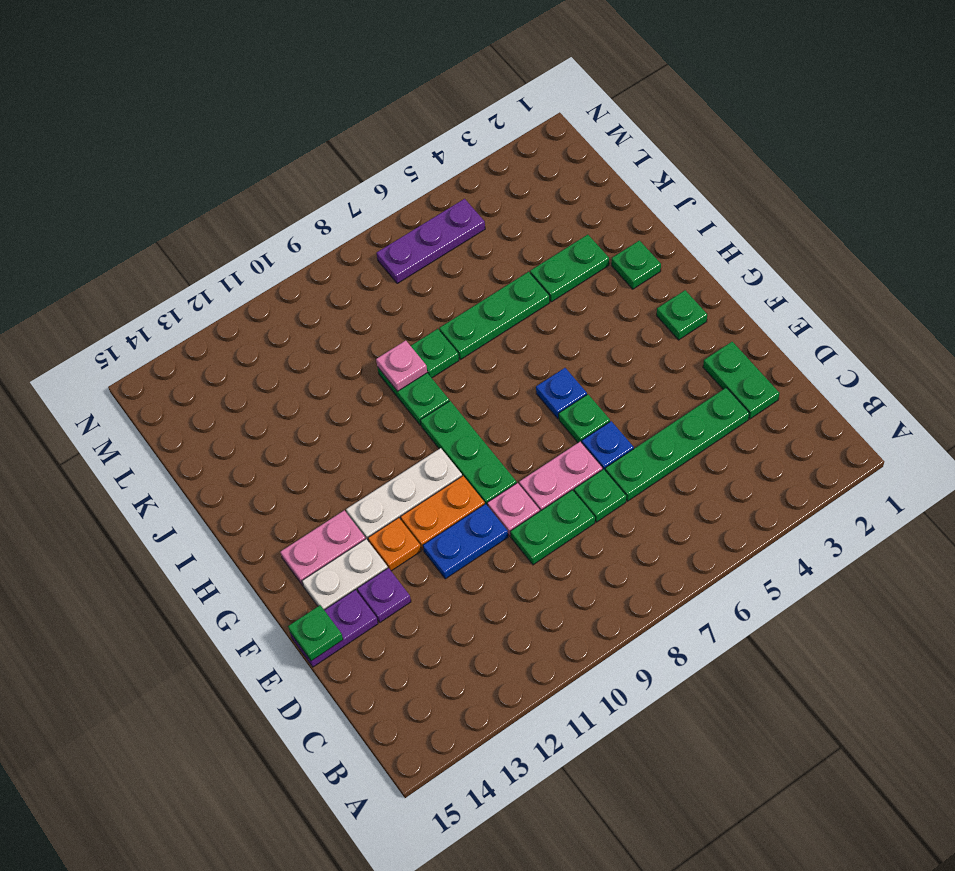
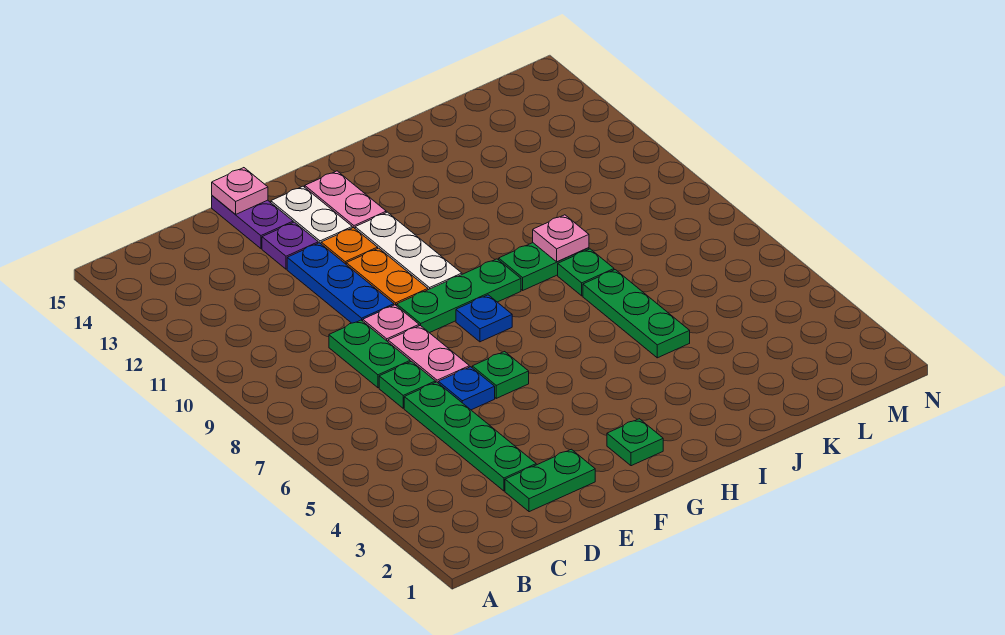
blue plate E10:E11 level 1 -> blue plate E10:E12 level 1
green plate E15 level 2 -> pink plate E15 level 2
blue plate G6 level 1 -> blue plate G8 level 1
green plate I2 level 1 -> none
green plate J3:J4 level 1 -> none
purple plate M5:M7 level 1 -> none

